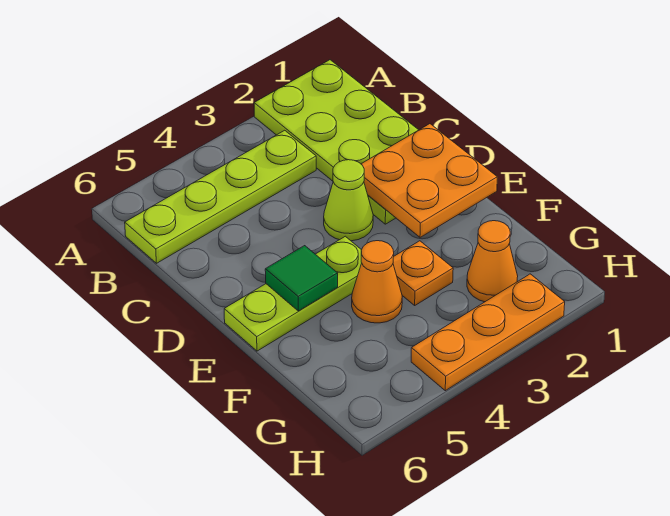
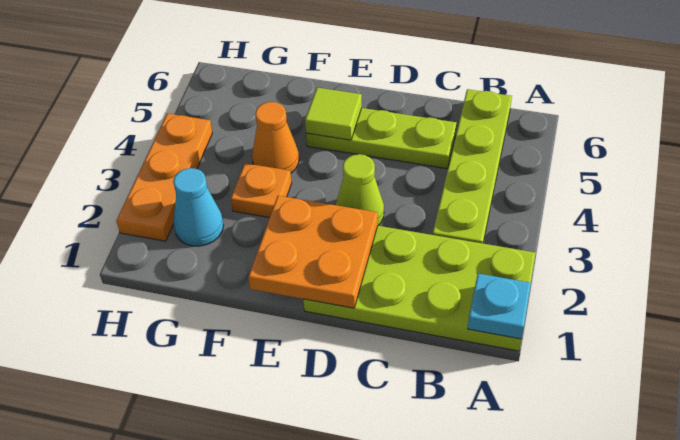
none -> cyan plate A1 level 2
lime plate E4:E6 level 1 -> lime plate C5:E5 level 1
green tile E5 level 2 -> lime tile E5 level 2
orange cone G2 level 1 -> cyan cone G2 level 1

